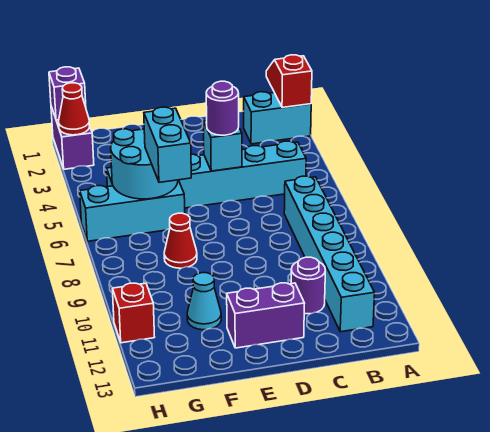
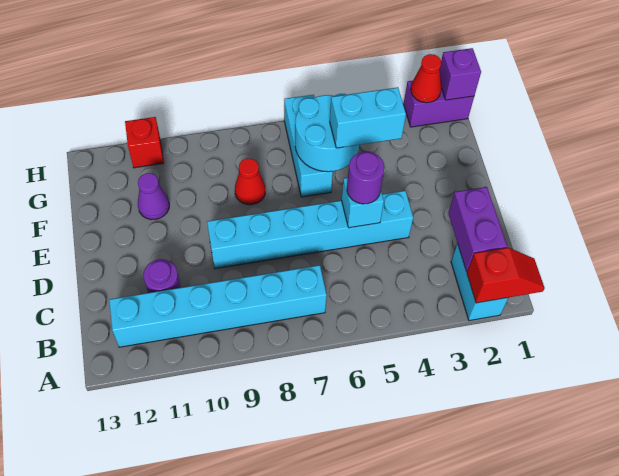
cyan brick B5:G5 level 1 -> cyan brick D4:D9 level 1
purple brick D12:E12 level 1 -> purple brick B2:C2 level 2
cyan brick F6:F7 level 3 -> cyan brick F4:F5 level 3
cyan cone F11 level 1 -> purple cone F11 level 1

